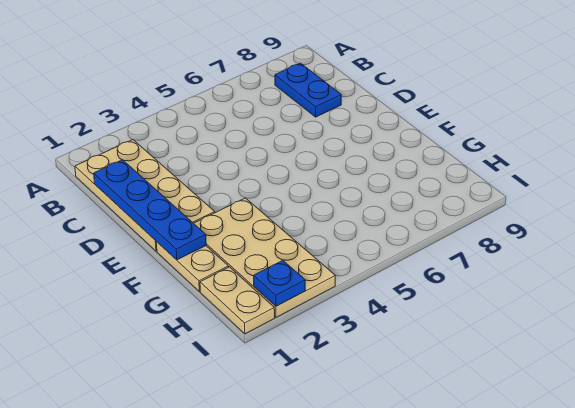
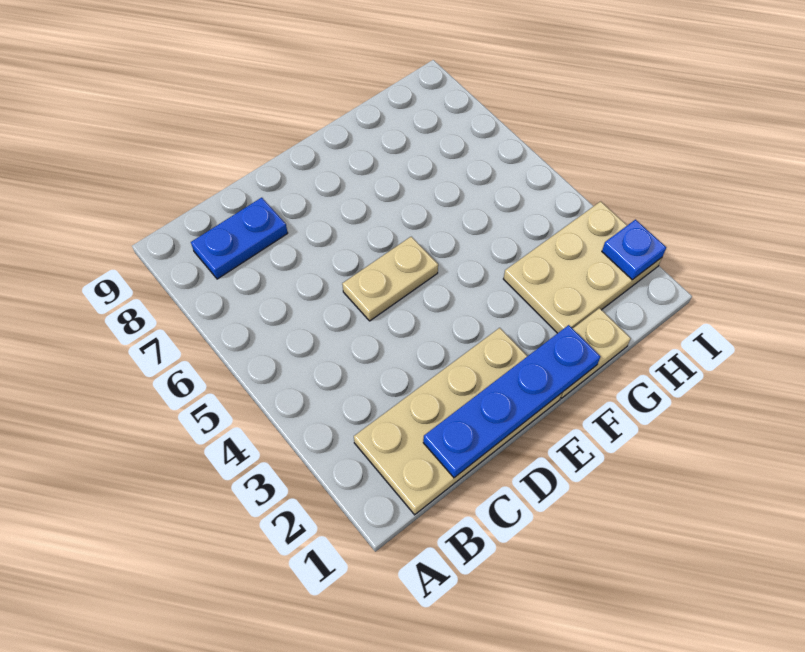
tan plate F2:I3 level 1 -> tan plate G2:I3 level 1
tan plate H1:I1 level 1 -> tan plate D5:E5 level 1

